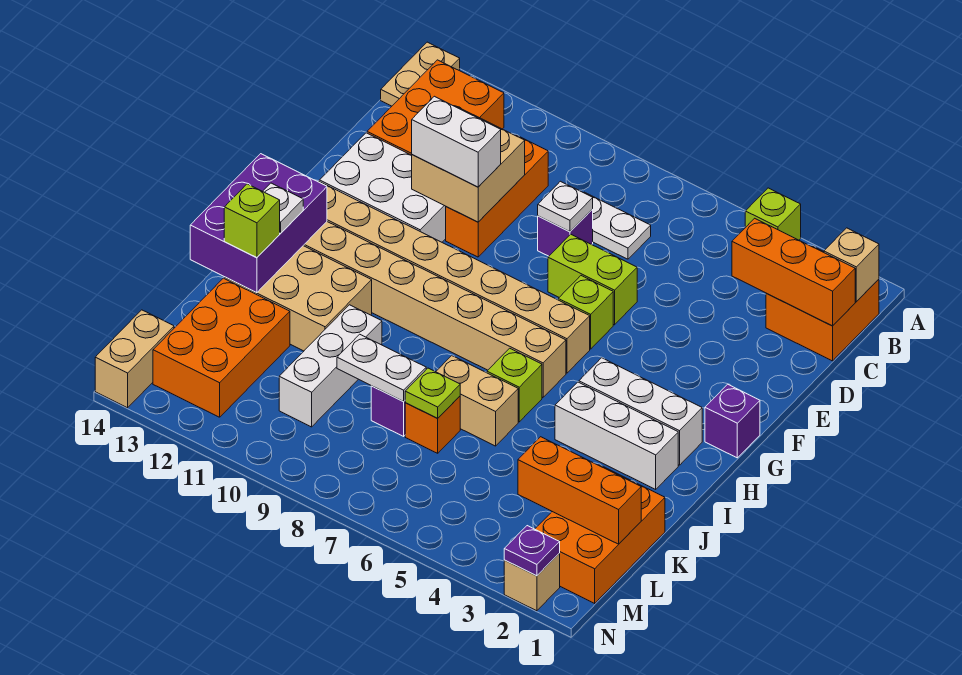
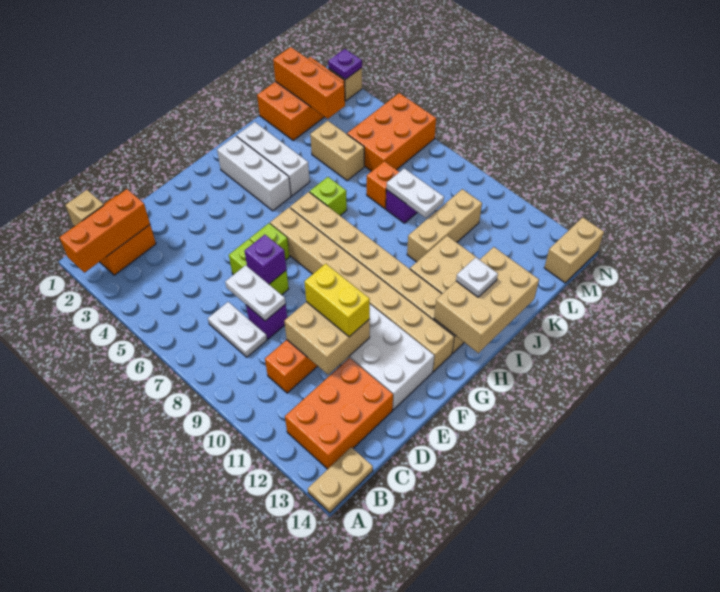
lime brick A4 level 1 -> none
orange brick C1:C3 level 2 -> orange brick A2:C2 level 2
white plate D8 level 2 -> white plate D7:D8 level 2
white brick E10:E11 level 3 -> yellow brick E10:E11 level 3
purple brick G1 level 1 -> purple brick E7 level 2
purple brick H13:J14 level 2 -> tan brick H13:J14 level 2
tan brick J6:J7 level 1 -> tan brick K4:K5 level 1
white brick J10:L10 level 1 -> tan brick J10:L10 level 1
lime brick J13 level 3 -> none
lime plate K7 level 2 -> none
orange brick K12:M13 level 1 -> orange brick L5:N6 level 1

